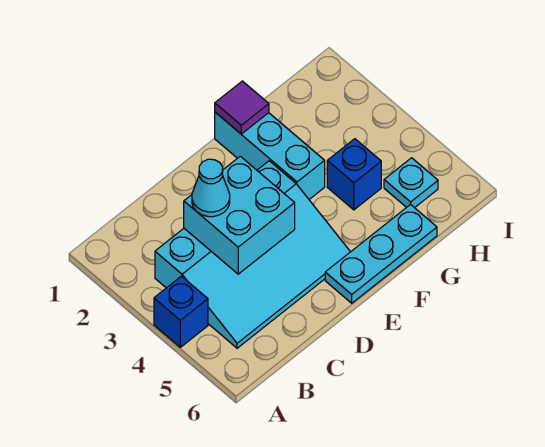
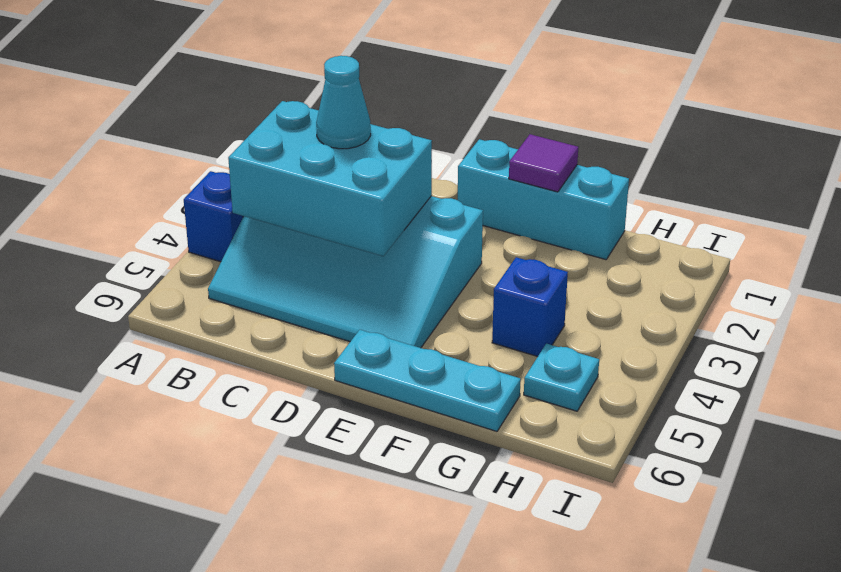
cyan brick C3:D4 level 2 -> cyan brick B3:D4 level 2
cyan brick F1:F3 level 1 -> cyan brick E1:G1 level 1

